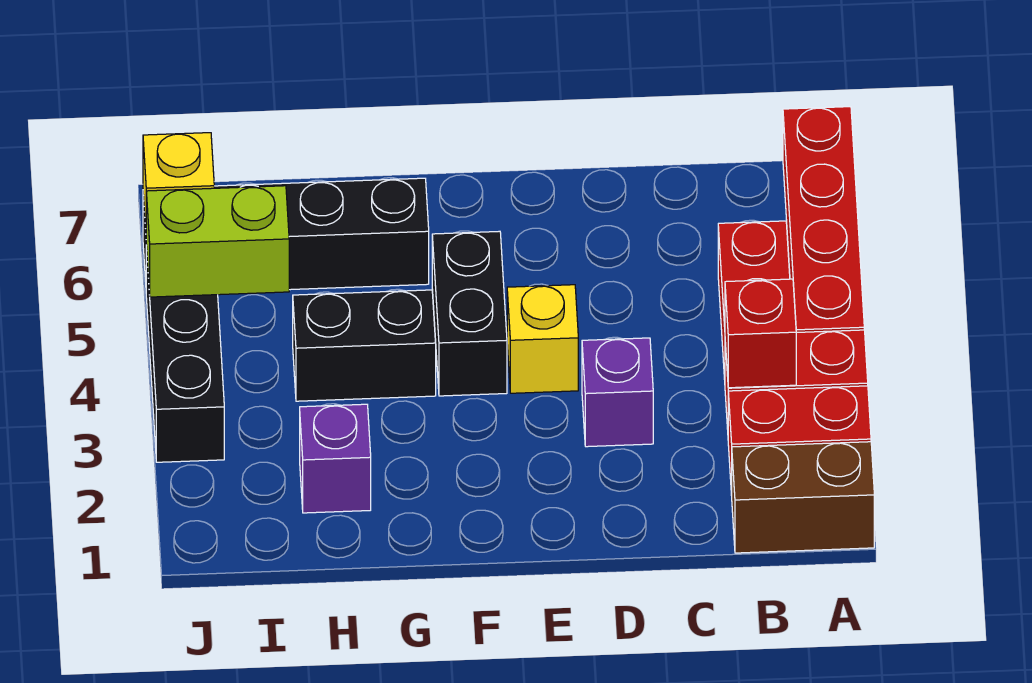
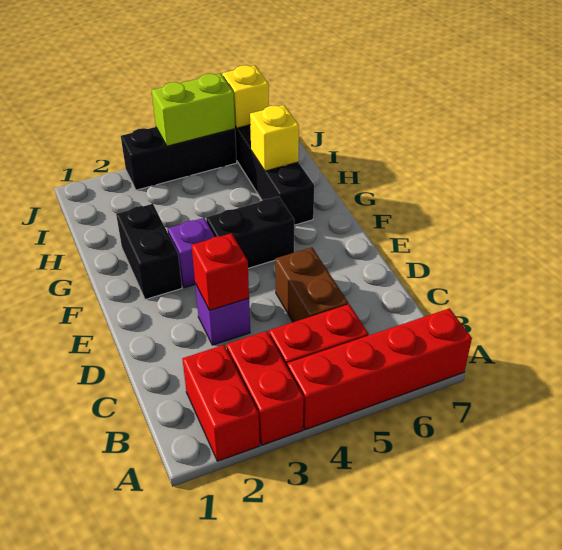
brown brick A1:B1 level 1 -> brown brick C5:D5 level 1
red brick B3 level 2 -> red brick D3 level 2
yellow brick E4 level 1 -> yellow brick H6 level 2
black brick G4:H4 level 1 -> black brick F2:G2 level 1
purple brick H2 level 1 -> purple brick F3 level 1
lime brick I5:J5 level 2 -> lime brick J4:J5 level 2

